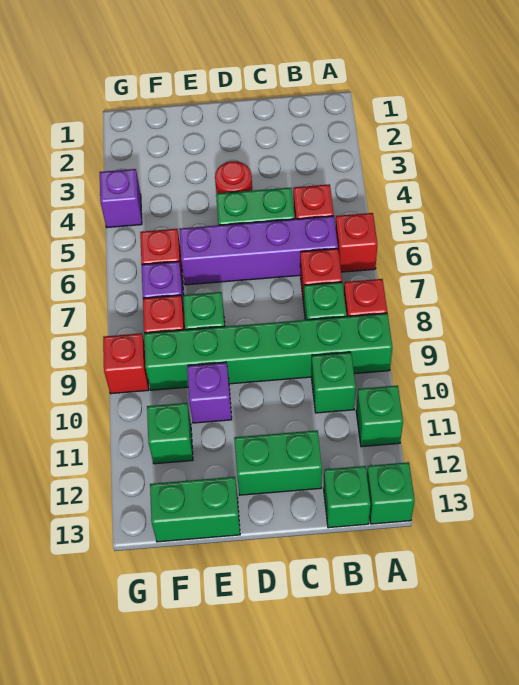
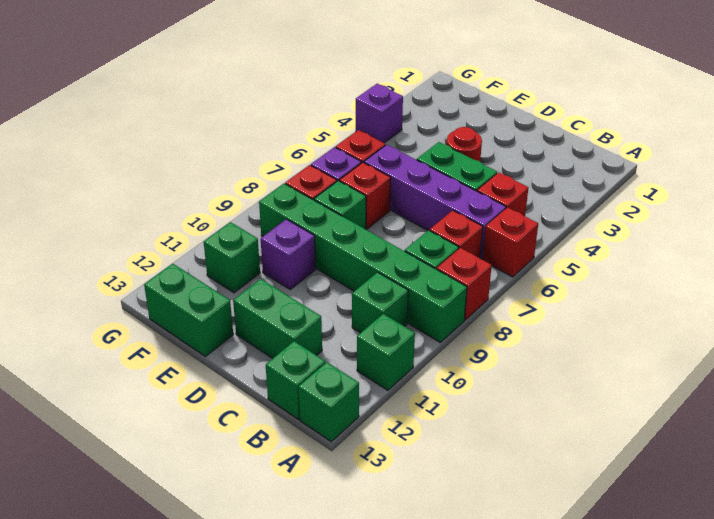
red brick G9 level 1 -> red brick E7 level 1

